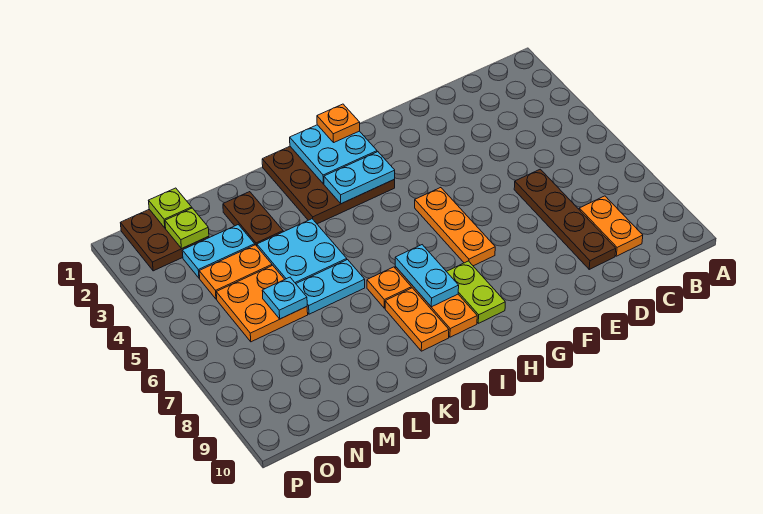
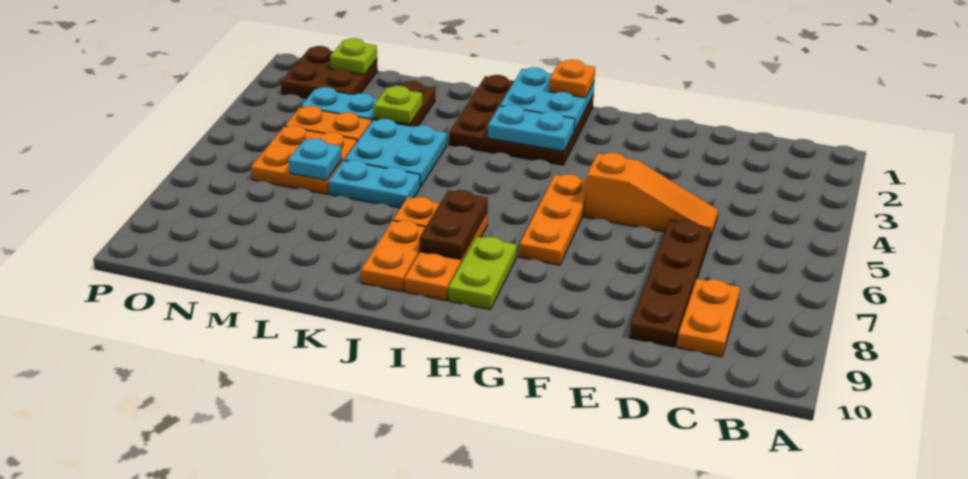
none -> orange slope D5:F5 level 1 top F
cyan plate I7:I8 level 2 -> brown plate I7:I8 level 2
lime plate N2 level 2 -> lime plate L3 level 2

